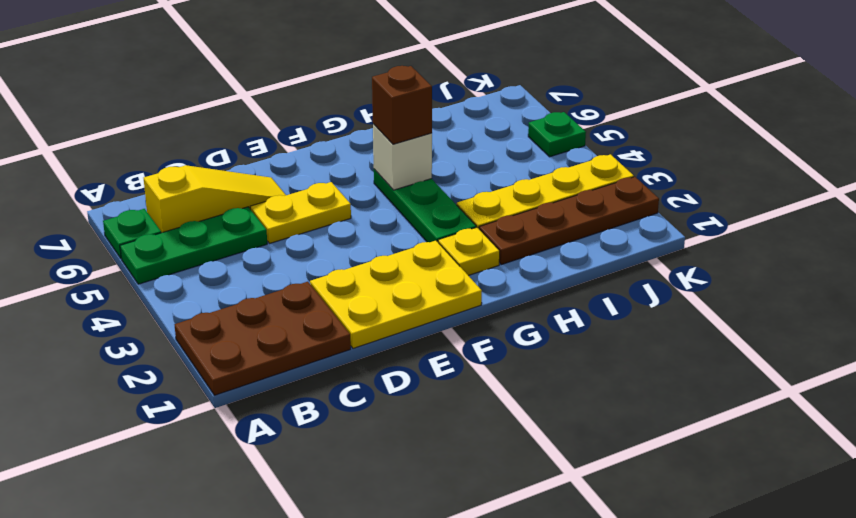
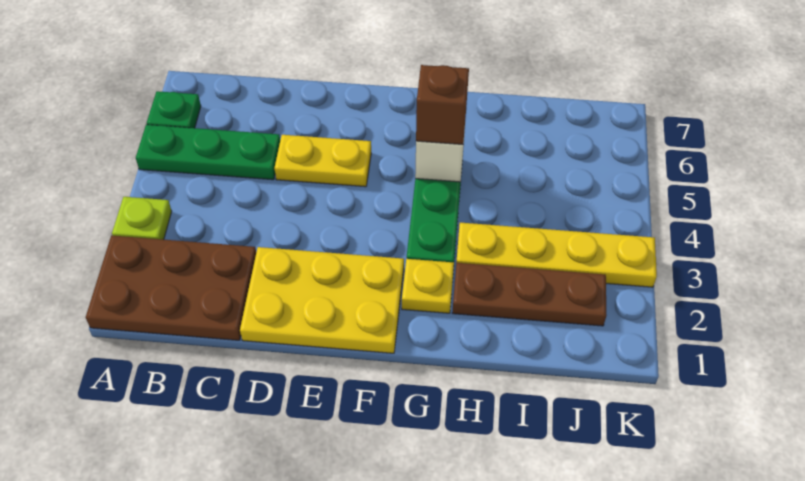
none -> lime plate A3 level 1
yellow slope B6:D6 level 1 top B -> none
brown plate H2:K2 level 1 -> brown plate H2:J2 level 1
green plate K5 level 1 -> none

